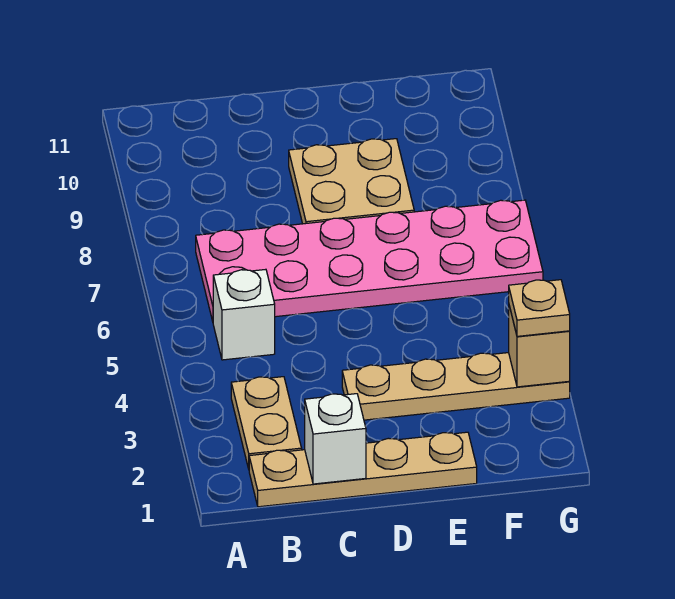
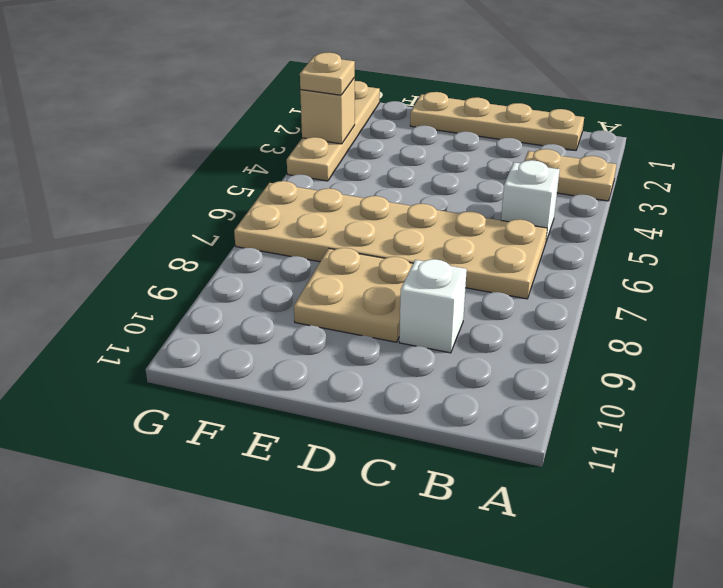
tan plate B2:B3 level 1 -> tan plate A3:B3 level 1
pink plate B6:G7 level 1 -> tan plate B6:G7 level 1
white brick C1 level 2 -> white brick C9 level 1
tan plate D3:G3 level 1 -> tan plate G1:G4 level 1

